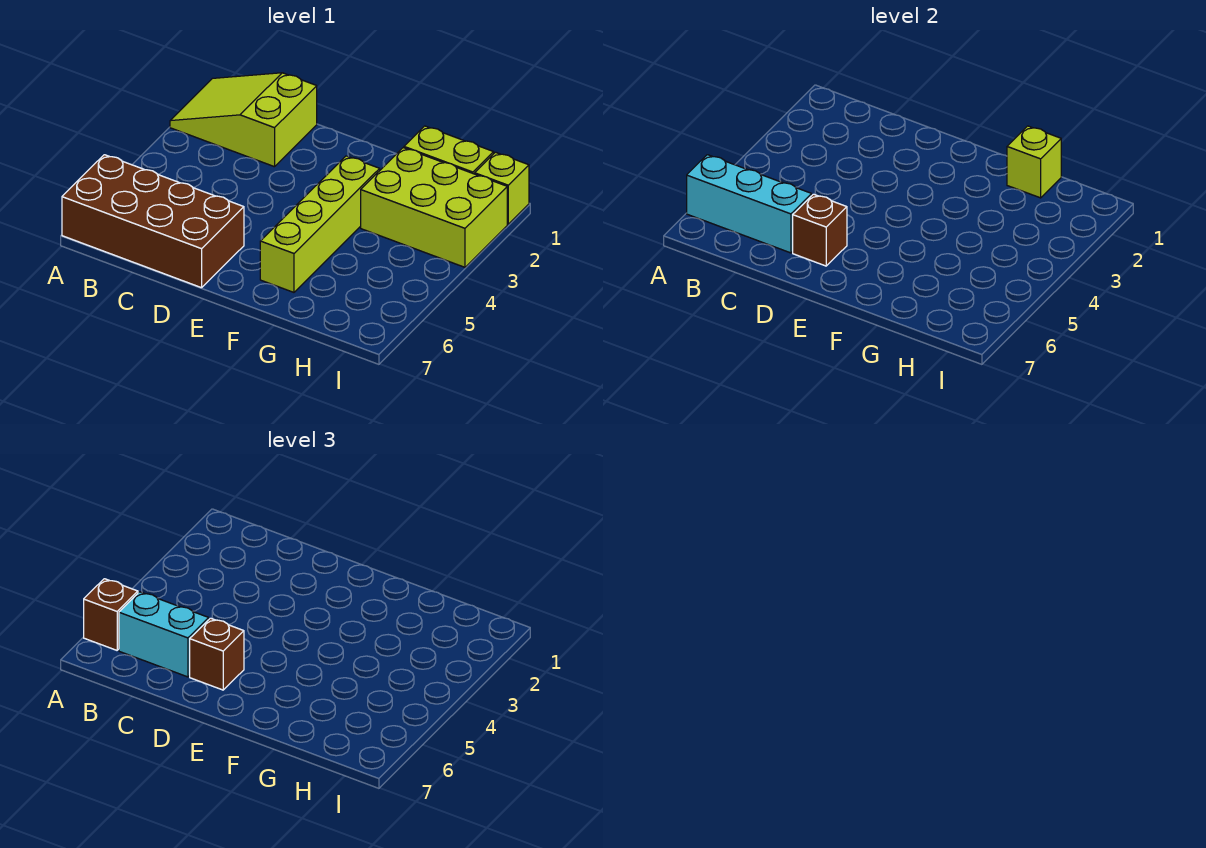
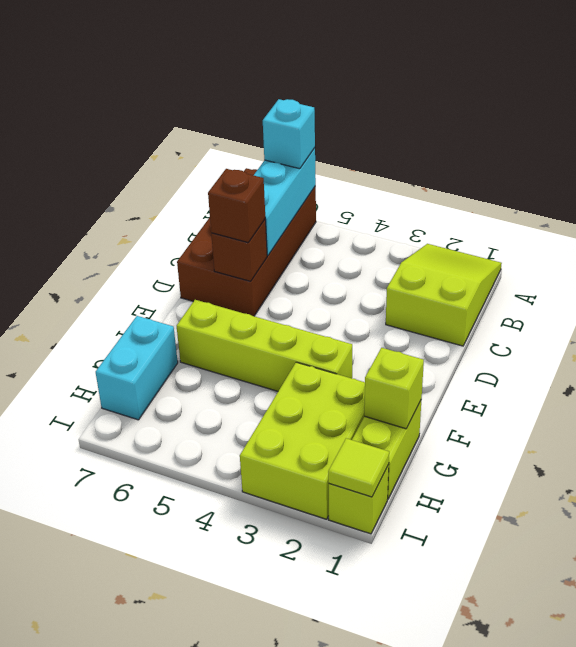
brown brick A6 level 3 -> cyan brick A6 level 3
cyan brick B6:C6 level 3 -> cyan brick G7:H7 level 1
none -> lime tile I1 level 2

